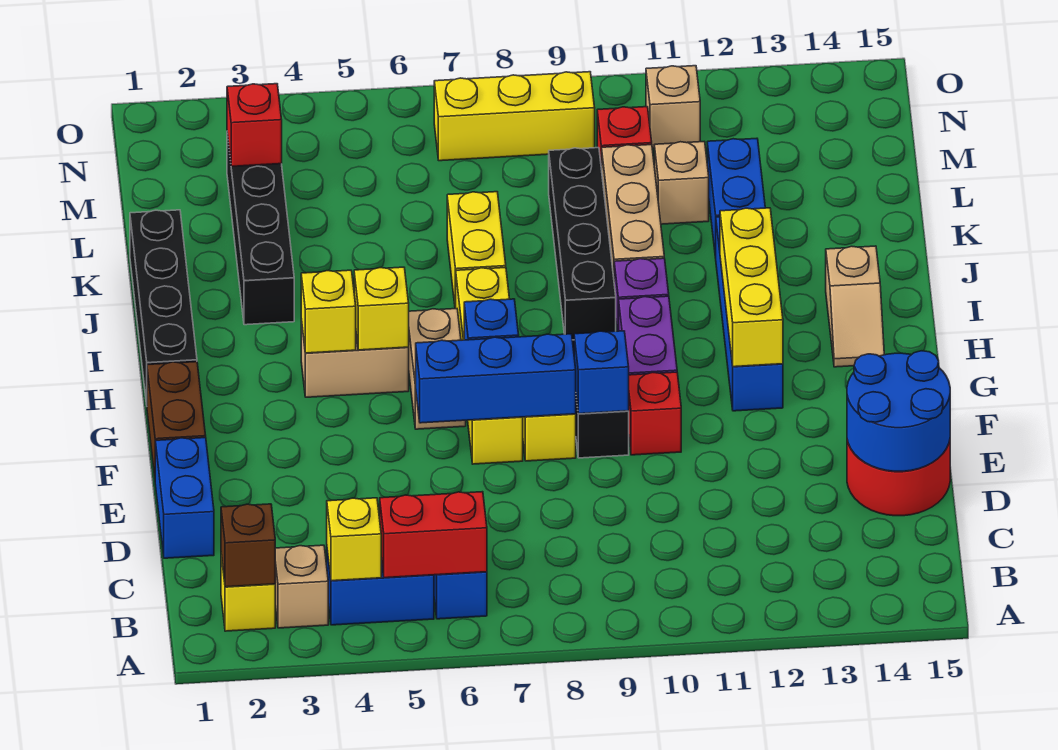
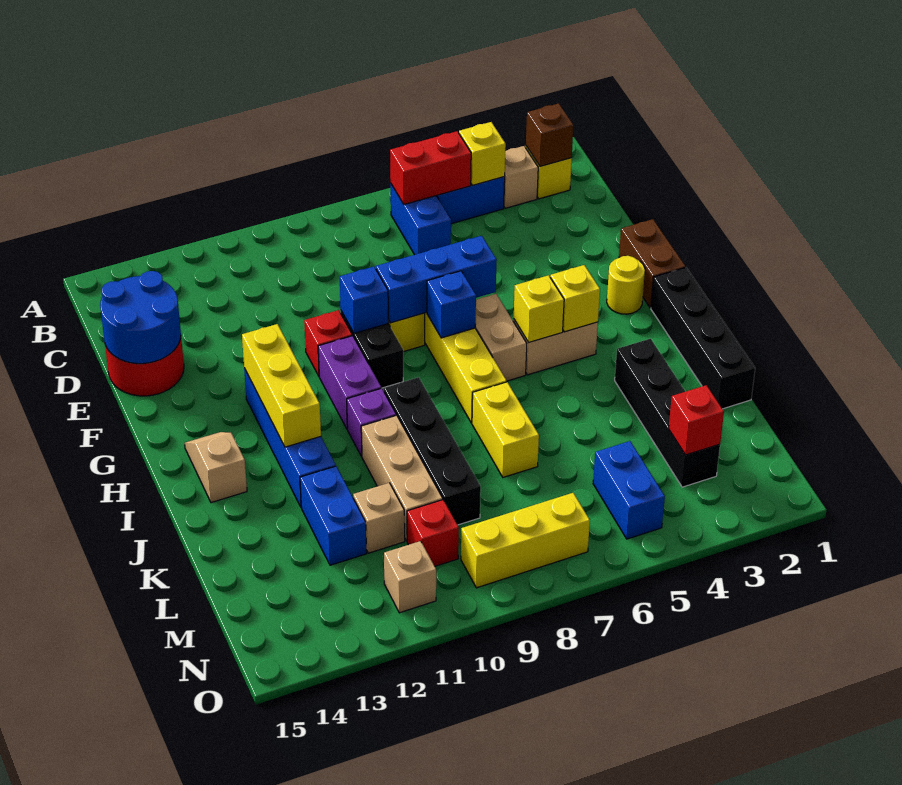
blue brick D1:E1 level 1 -> blue brick M5:N5 level 1
none -> yellow round brick G2 level 1

